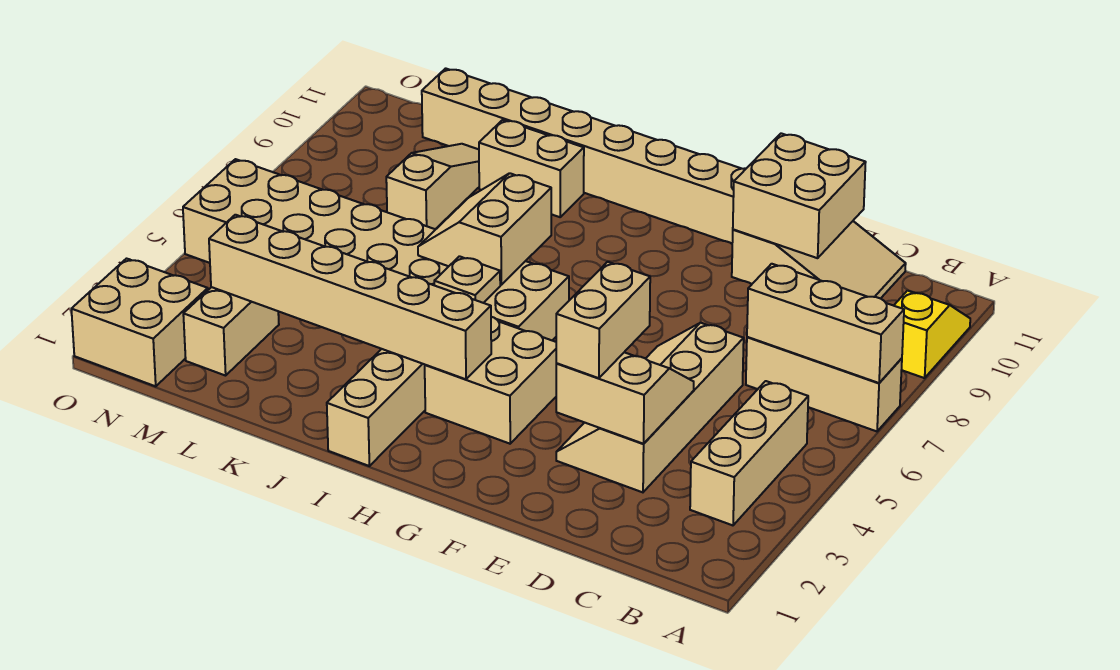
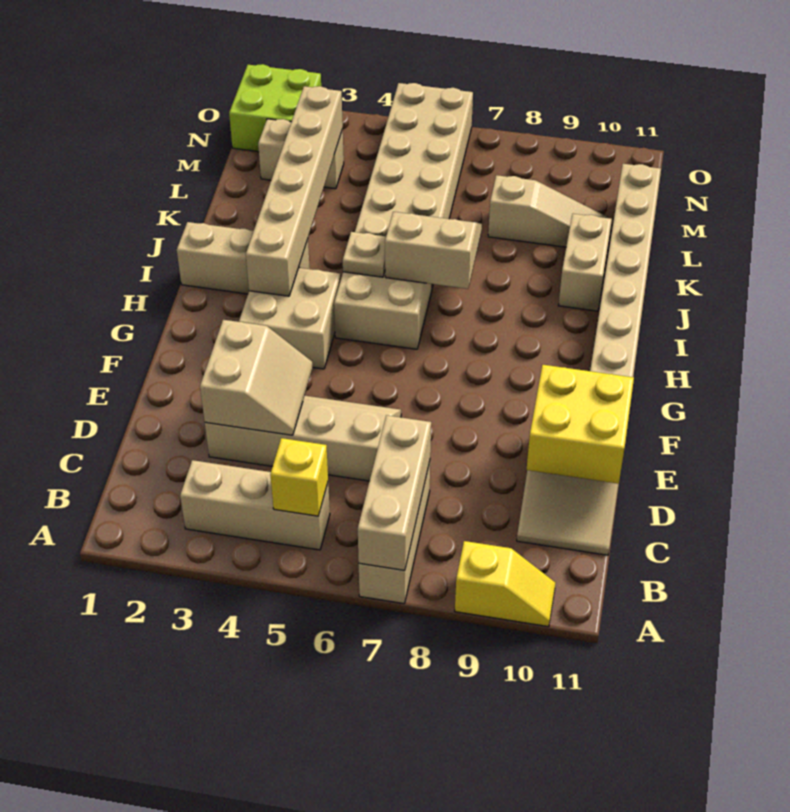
none -> yellow brick B5 level 2
tan brick D10:E11 level 2 -> yellow brick D10:E11 level 2
tan brick E3:E4 level 3 -> none
tan brick N1:O2 level 1 -> lime brick N1:O2 level 1

